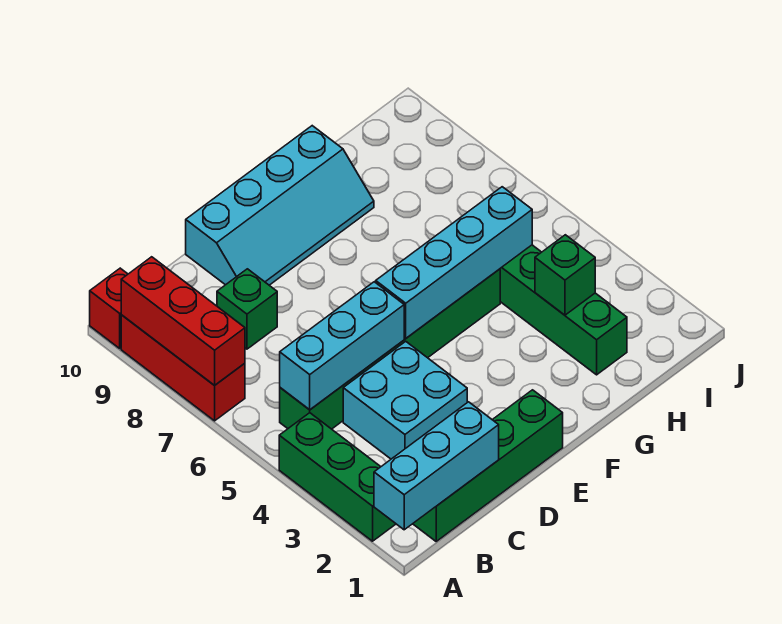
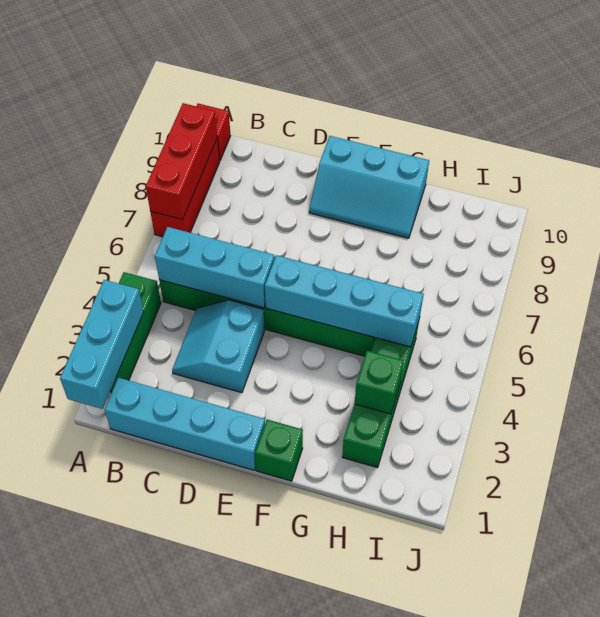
cyan brick A1:C1 level 2 -> cyan brick A1:A3 level 2
green brick B1:E1 level 1 -> cyan brick B1:E1 level 1
cyan brick C3:D4 level 1 -> cyan slope C3:D4 level 1 top D
green brick C8 level 1 -> green brick F1 level 1
cyan slope D9:G10 level 1 top 10 -> cyan slope E9:G10 level 1 top 10

